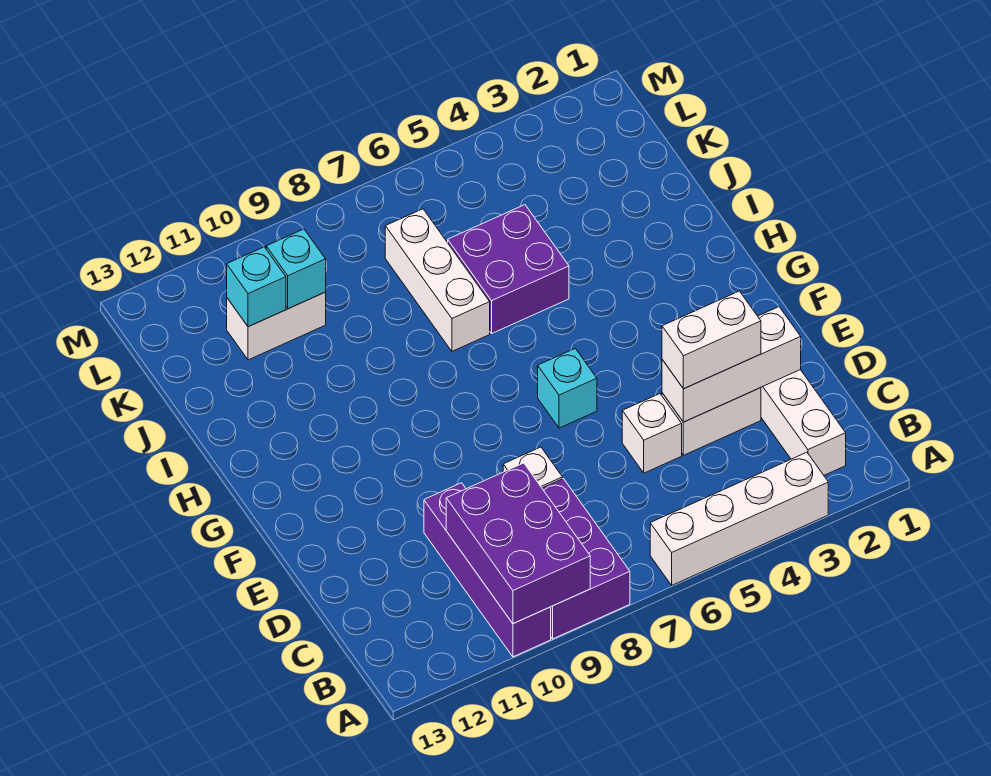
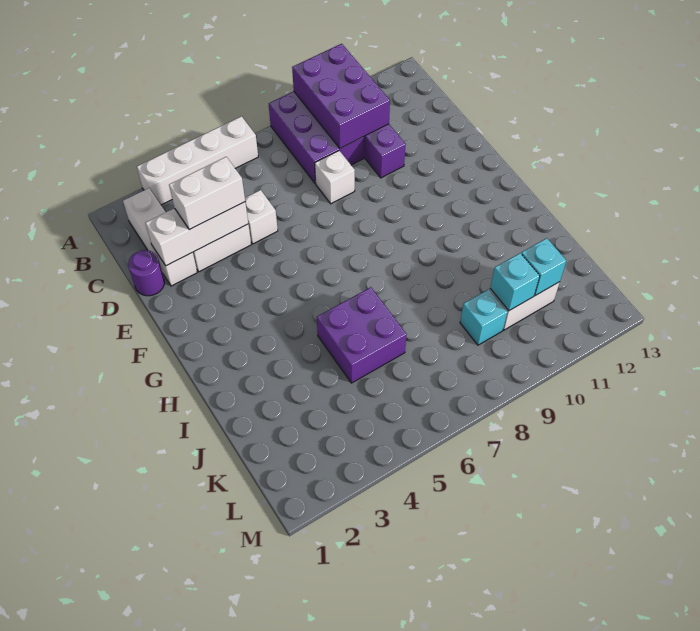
none -> purple round brick D1 level 1
cyan brick F6 level 1 -> cyan brick K9 level 1
white brick I7:K7 level 1 -> none

